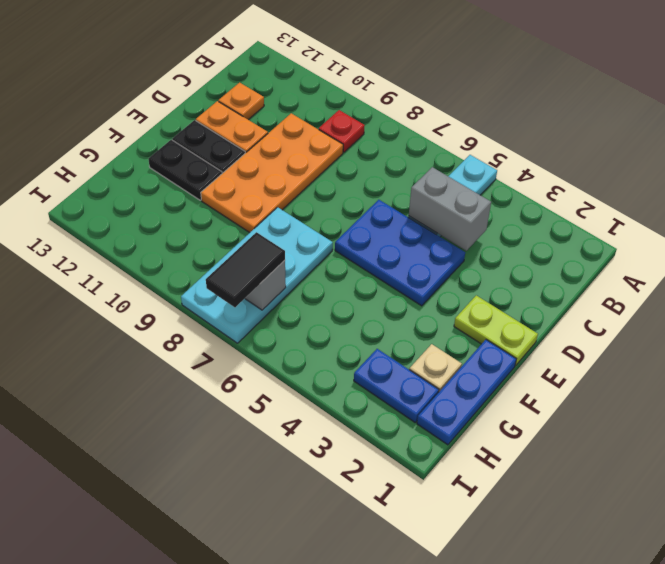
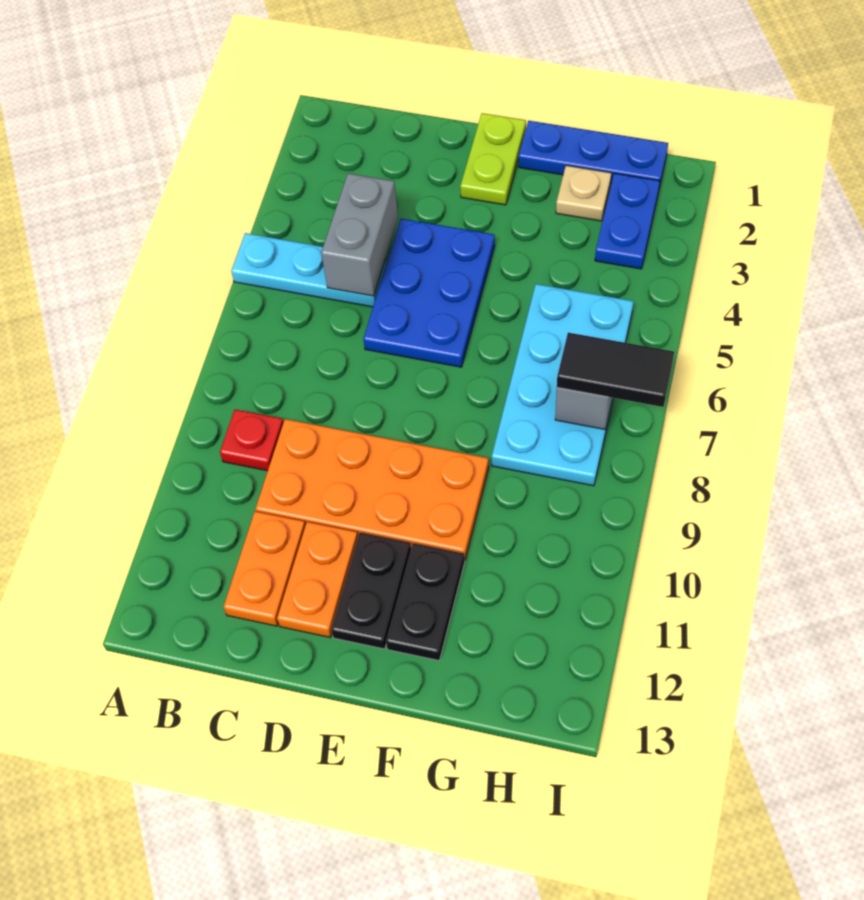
orange plate C12 level 1 -> orange plate C11:C12 level 1
cyan plate F7:I8 level 1 -> cyan plate G5:H8 level 1

